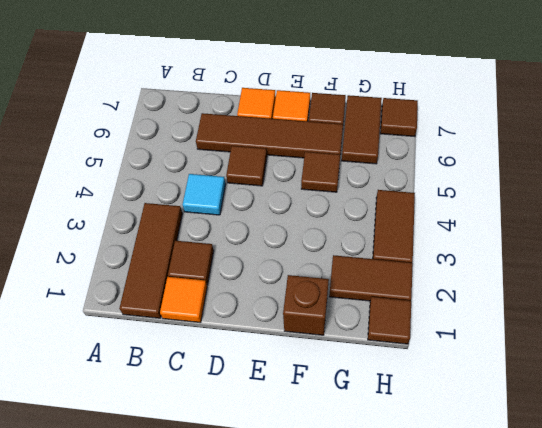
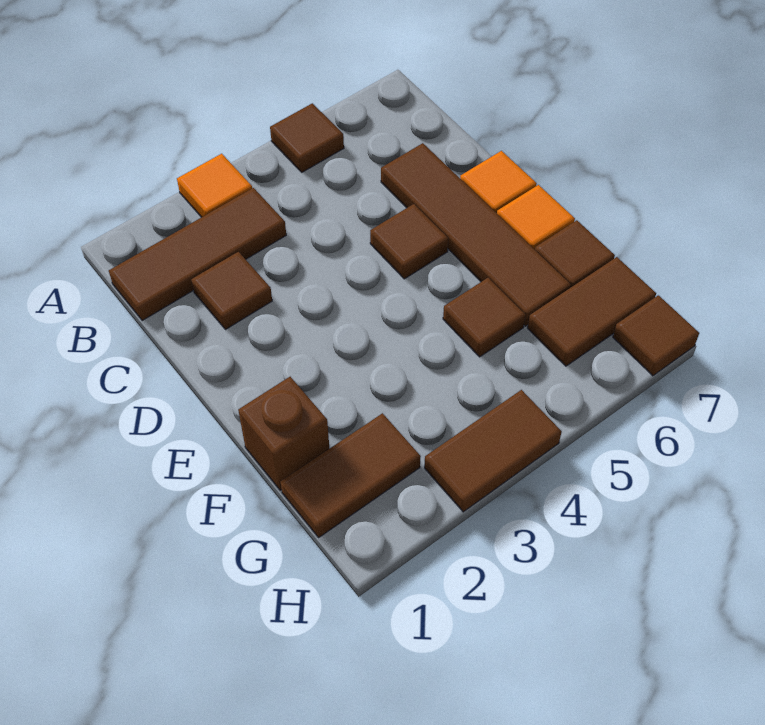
orange tile C1 level 1 -> orange tile A3 level 1
cyan tile C4 level 1 -> none
brown tile G2:H2 level 1 -> brown tile G1:G2 level 1
brown tile H1 level 1 -> brown tile A5 level 1

